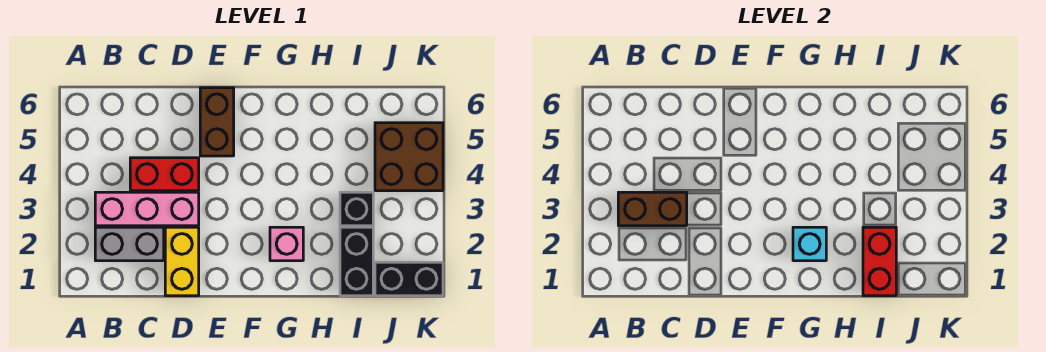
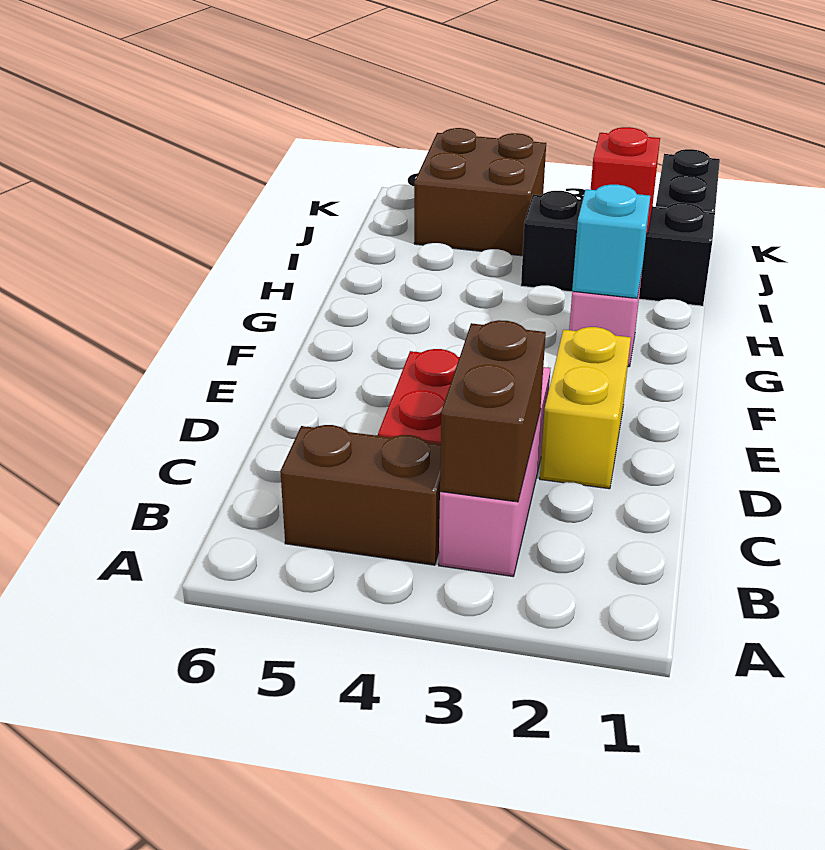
grey brick B2:C2 level 1 -> none
yellow brick D1:D2 level 1 -> yellow brick D2:E2 level 1
brown brick E5:E6 level 1 -> brown brick B4:B5 level 1
red brick I1:I2 level 2 -> red brick I2 level 2

